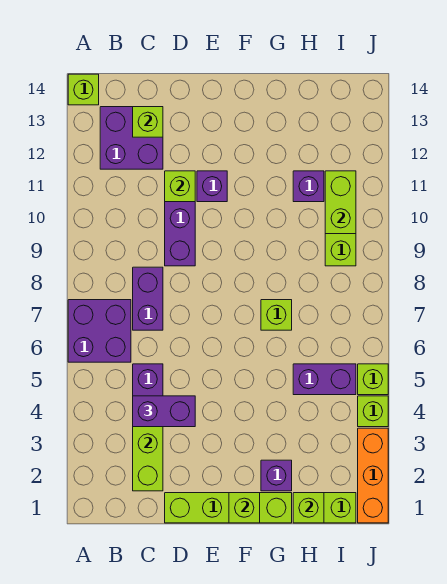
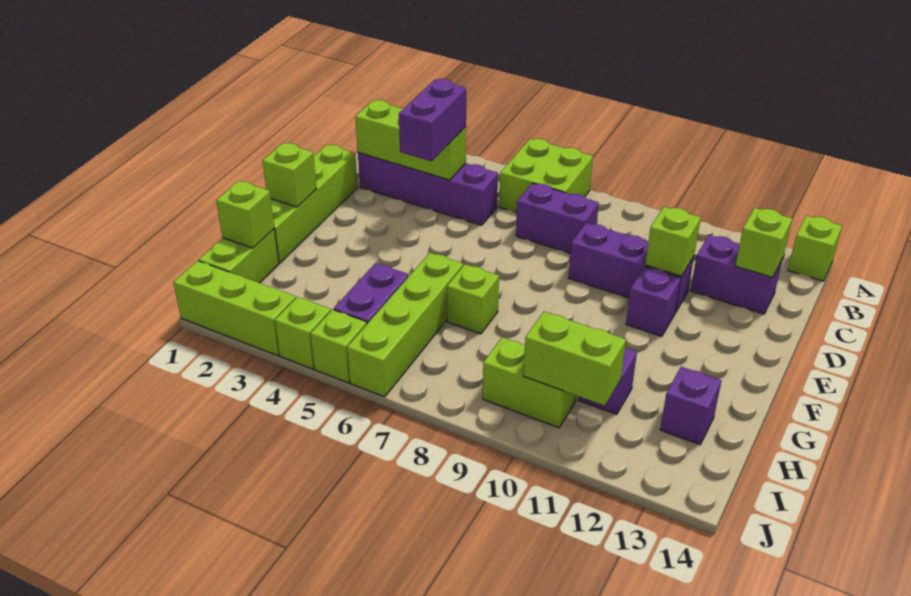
purple brick A6:B7 level 1 -> lime brick A6:B7 level 1
purple brick B12:C13 level 1 -> purple brick C12:C13 level 1
purple brick G2 level 1 -> purple brick H13 level 1
none -> lime brick G6:J6 level 1
orange brick J1:J3 level 1 -> lime brick J1:J3 level 1

